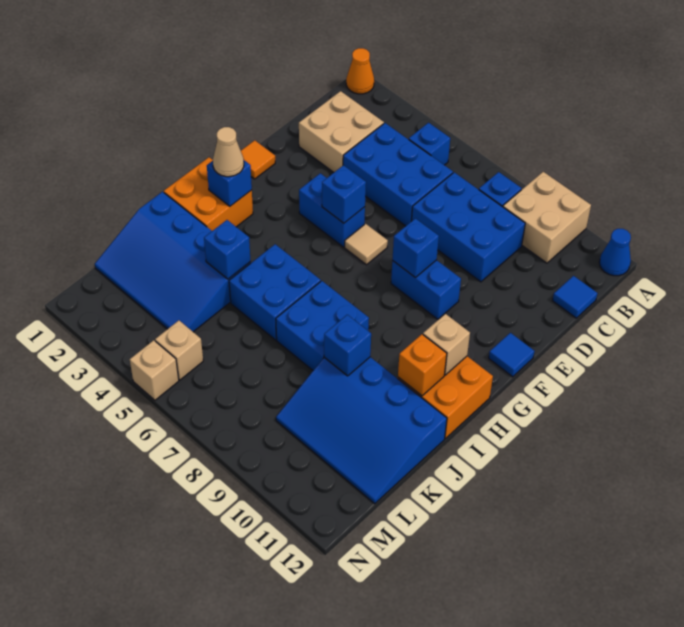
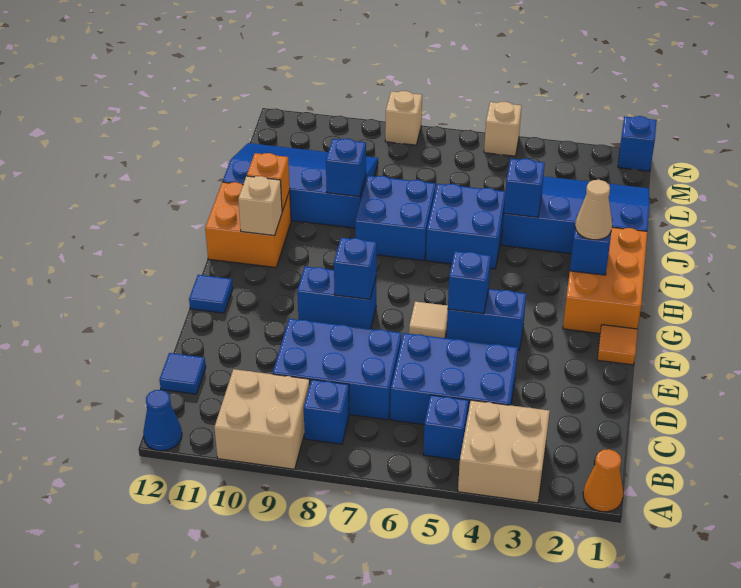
tan brick C2:D3 level 1 -> tan brick A3:B4 level 1
orange brick H1:I2 level 1 -> orange brick G1:I2 level 1
tan brick M5 level 1 -> tan brick N8 level 1
none -> blue brick N1 level 1

